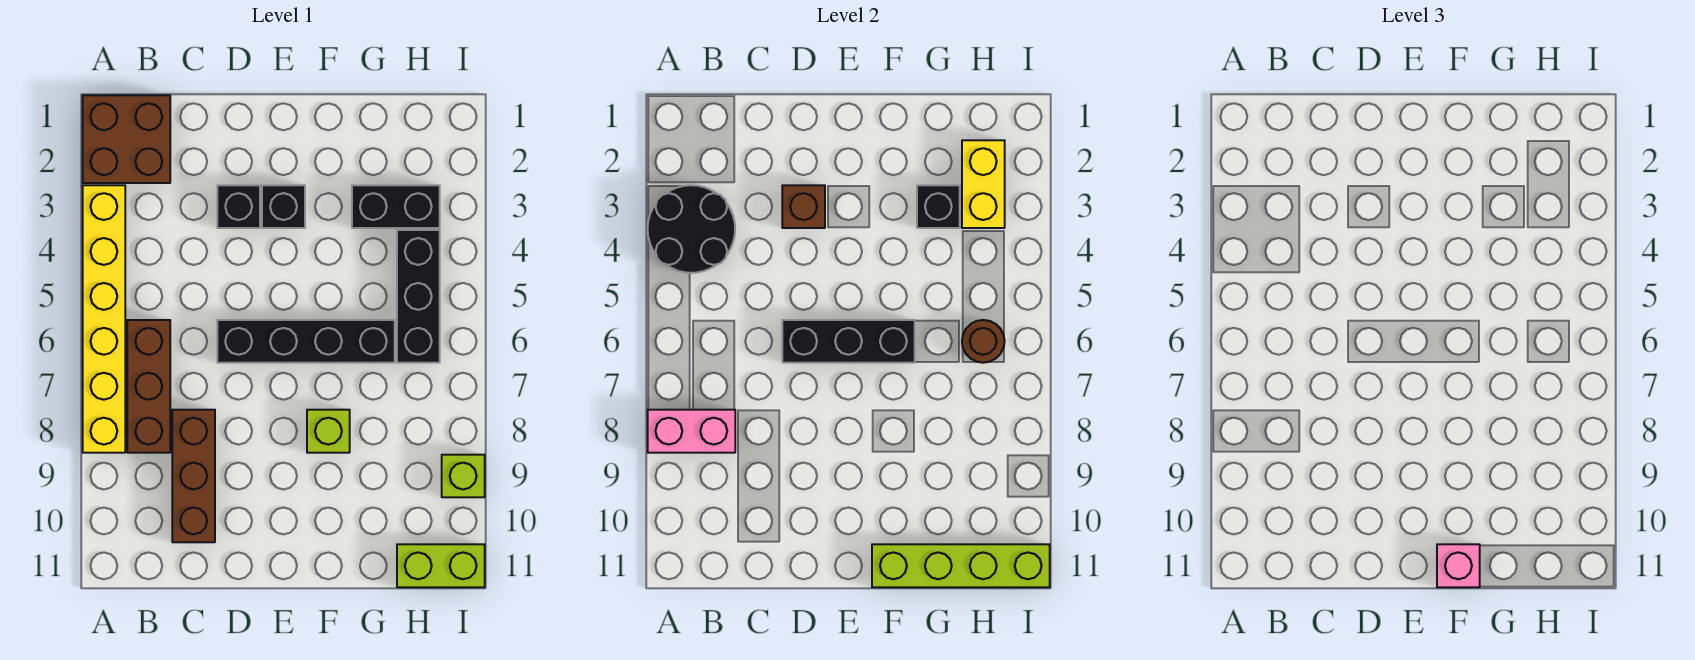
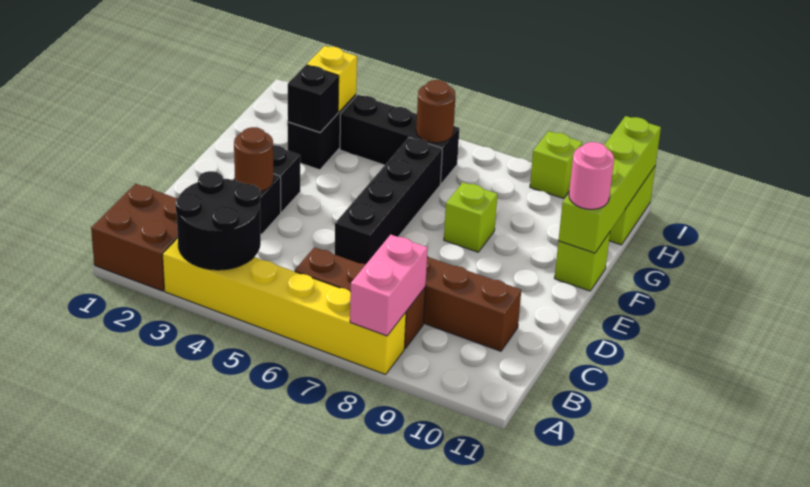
brown brick D3 level 2 -> brown round brick D3 level 2
black brick D6:F6 level 2 -> none
none -> lime brick F11 level 1
pink brick F11 level 3 -> pink round brick F11 level 3
yellow brick H2:H3 level 2 -> yellow brick H3 level 2

